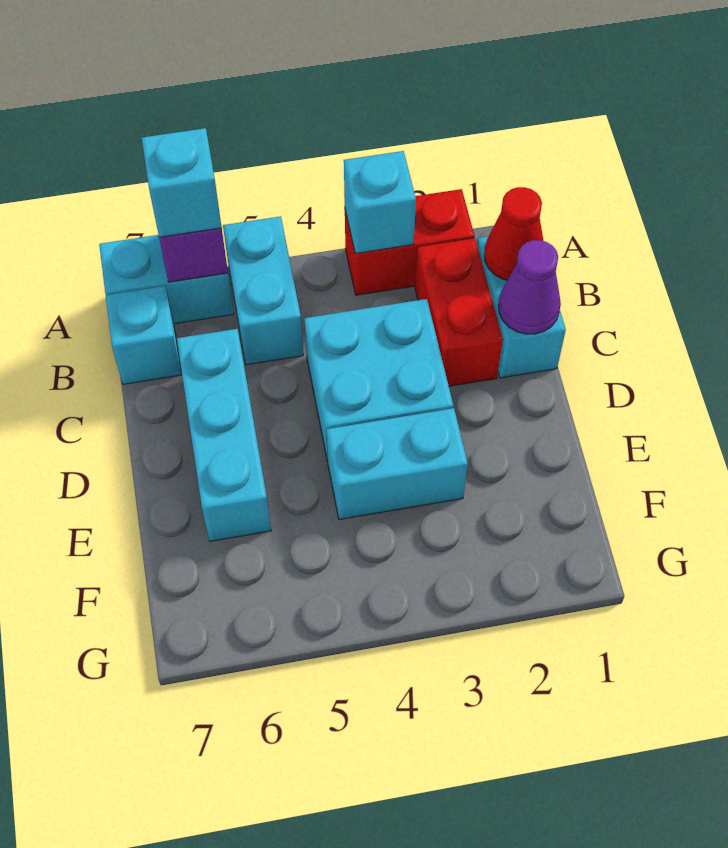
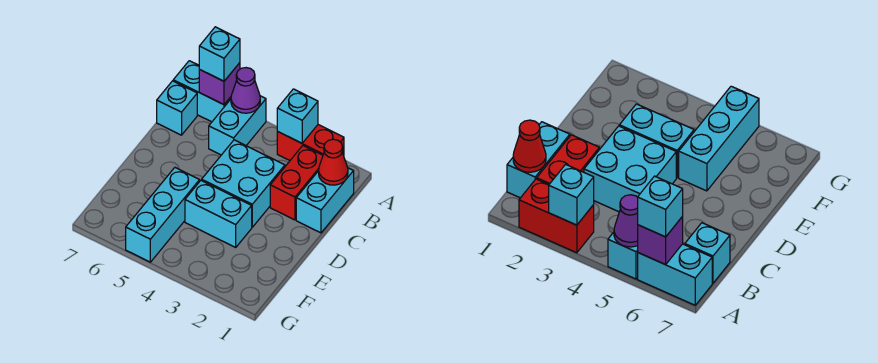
purple cone C1 level 2 -> purple cone A5 level 2
cyan brick C6:E6 level 1 -> cyan brick E5:G5 level 1

